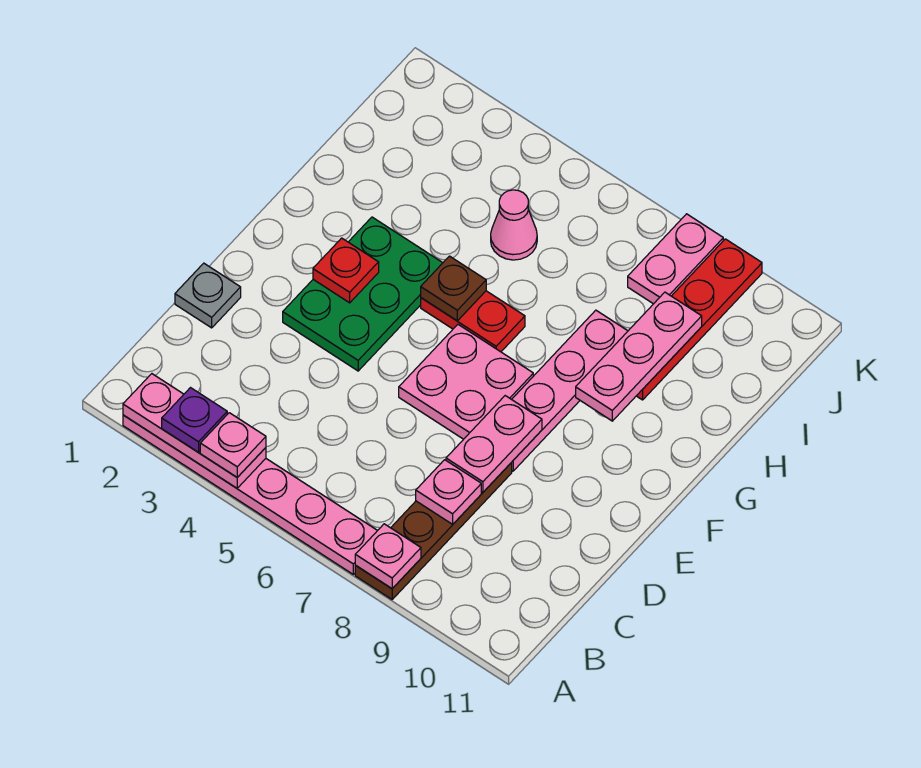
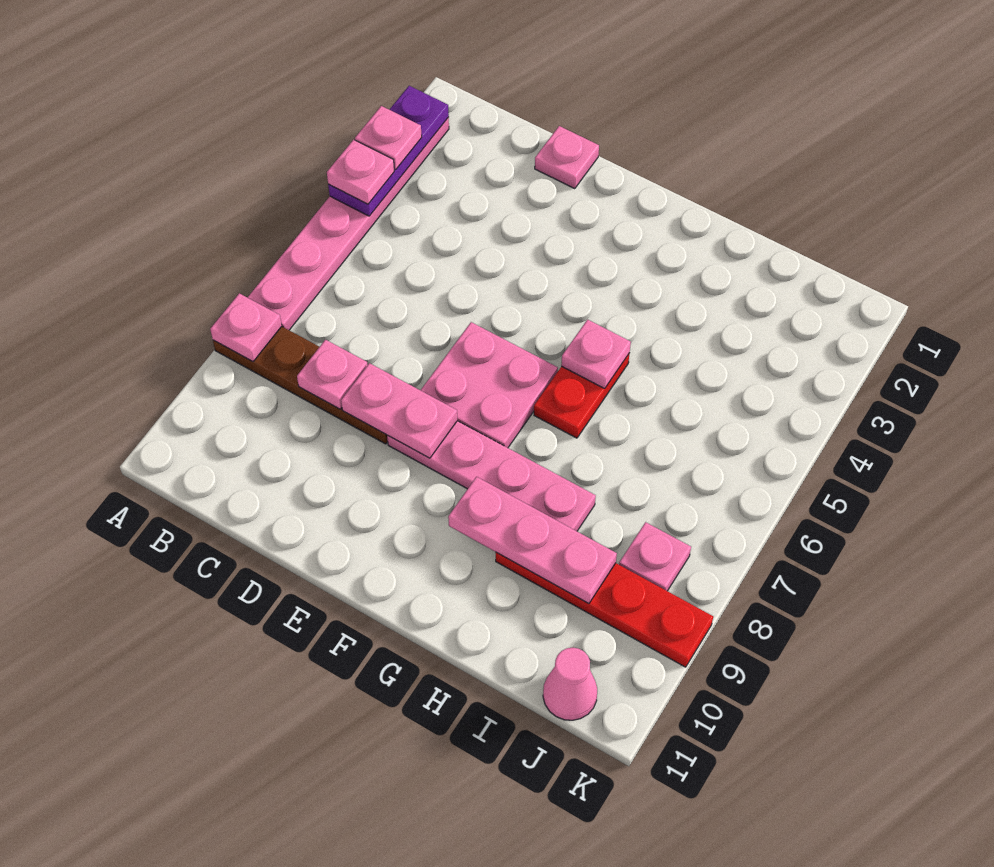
pink plate A2:A4 level 2 -> purple plate A2:A4 level 2
purple plate A3 level 3 -> pink plate A3 level 3
grey plate D1 level 1 -> pink plate D1 level 1
green plate E3:G4 level 1 -> none
red plate F3 level 2 -> none
brown plate G5 level 2 -> pink plate G5 level 2
pink cone I5 level 1 -> pink cone J11 level 1
pink plate J8:K8 level 1 -> pink plate J8 level 1

